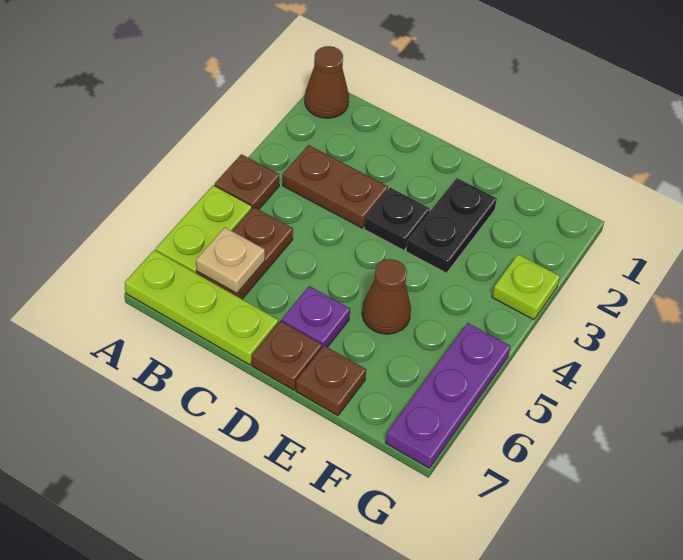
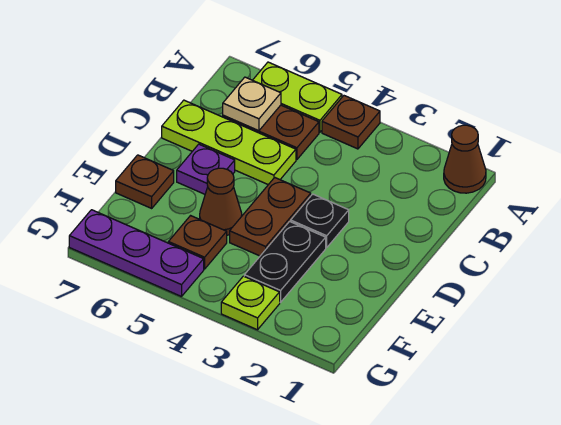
lime plate A7:C7 level 1 -> lime plate C5:C7 level 1
brown plate B3:C3 level 1 -> brown plate D4:E4 level 1
brown plate D7 level 1 -> brown plate F5 level 1
black plate E2:E3 level 1 -> black plate E3:F3 level 1

